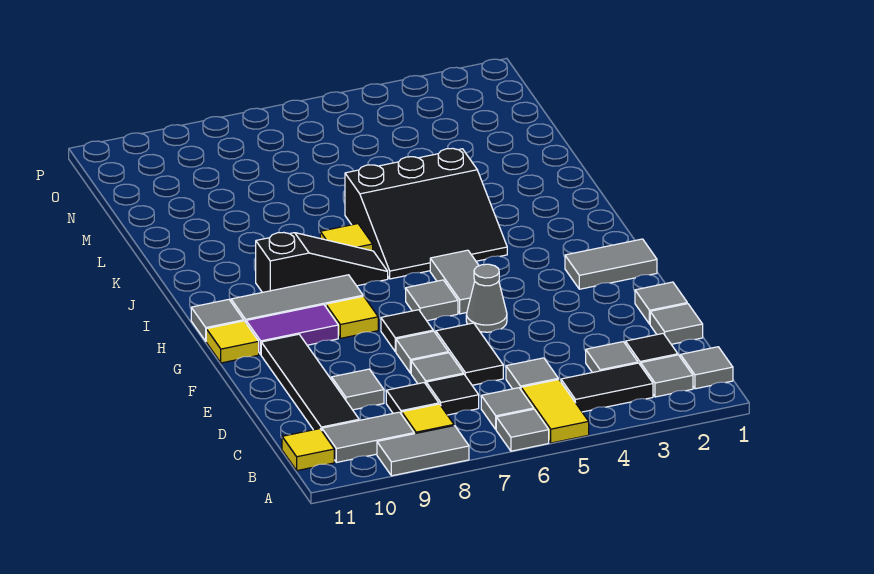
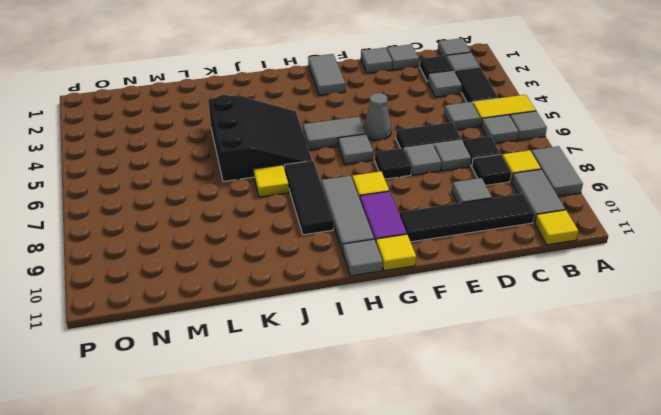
black slope I7:I9 level 1 top 9 -> black tile I7:I9 level 1

